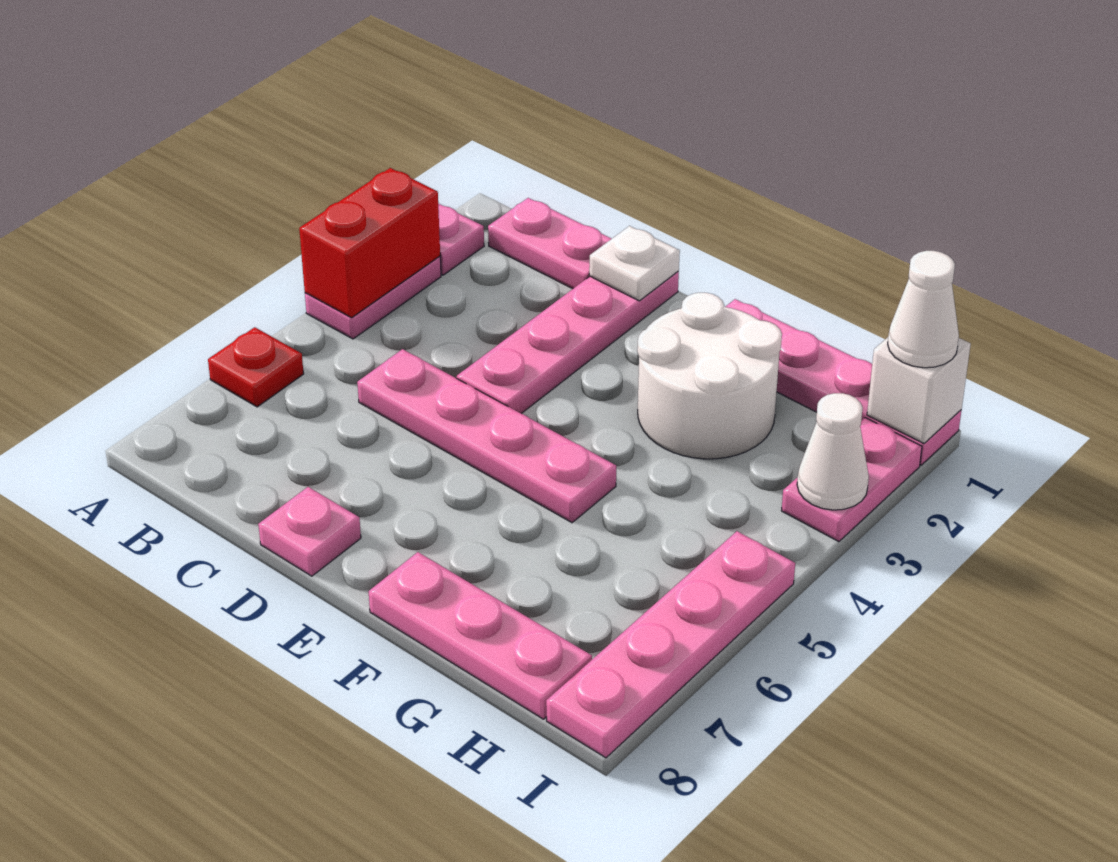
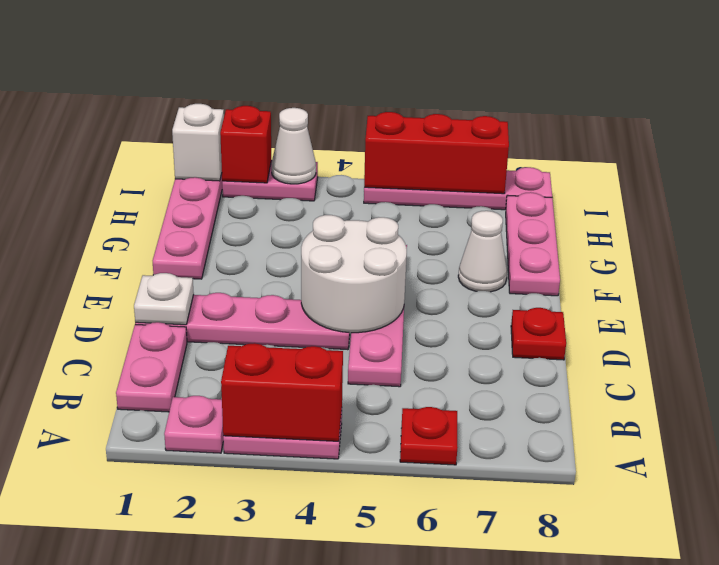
pink plate D8 level 1 -> red plate D8 level 1
white round brick F2:G3 level 1 -> white round brick D4:E5 level 2
white cone I1 level 3 -> white cone F7 level 1
none -> red brick I2 level 2
none -> red brick I5:I7 level 2

